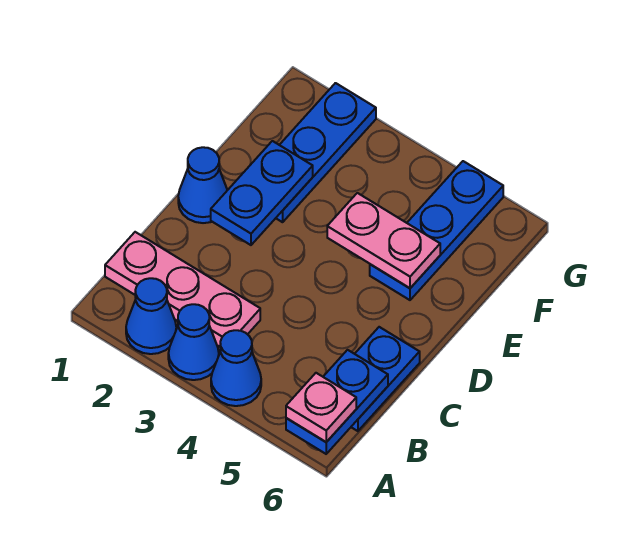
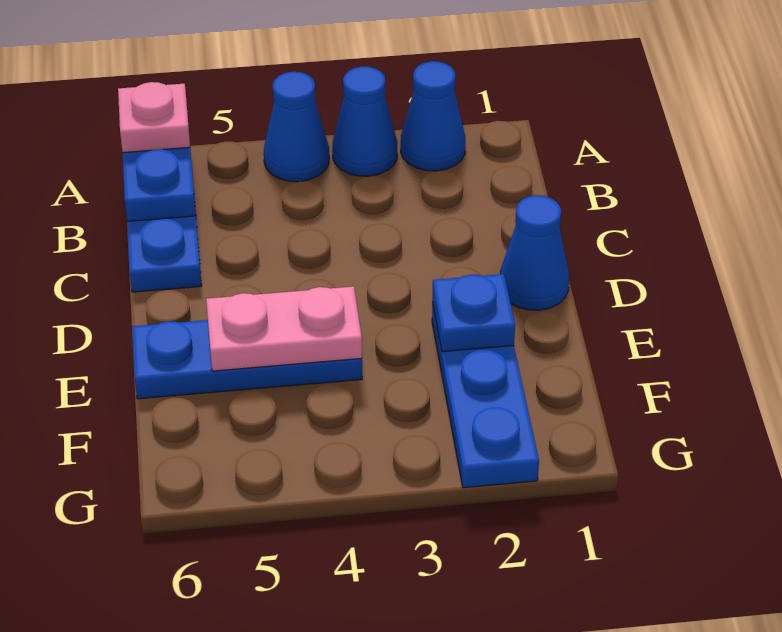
pink plate B1:B3 level 1 -> none
blue plate D2:E2 level 2 -> blue plate E2 level 2
blue plate E5:G5 level 1 -> blue plate E4:E6 level 1

